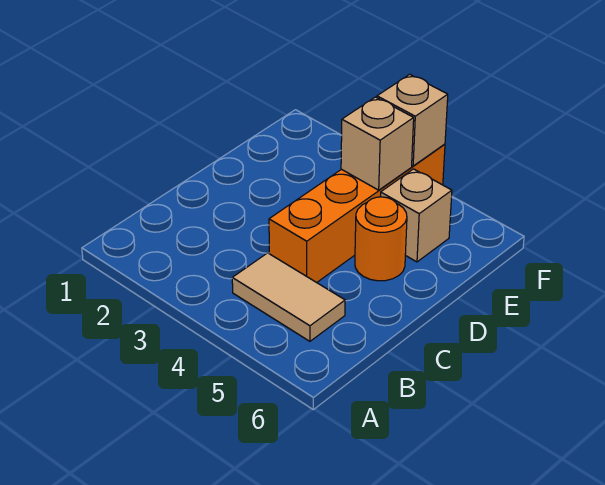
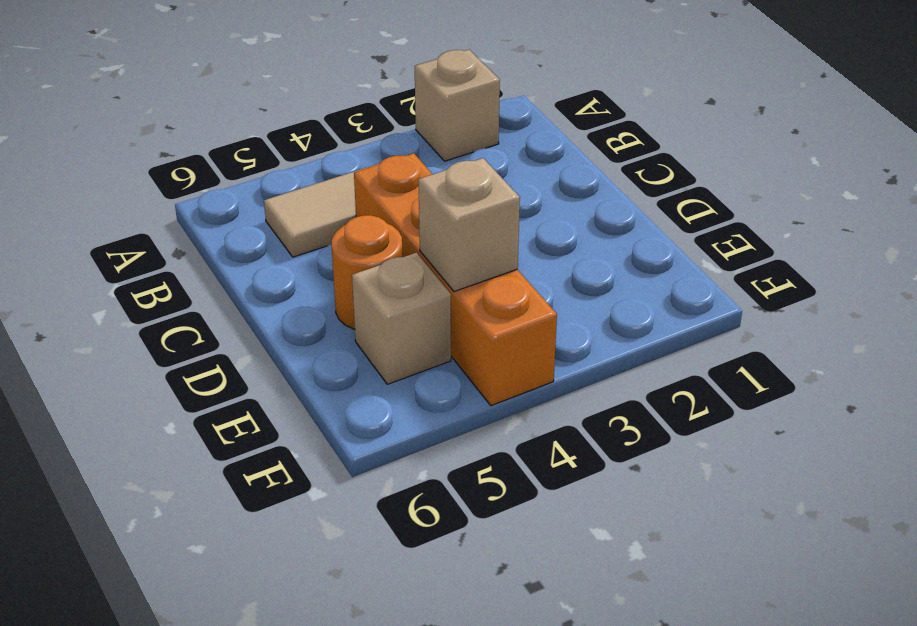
tan brick F4 level 2 -> tan brick A2 level 1

